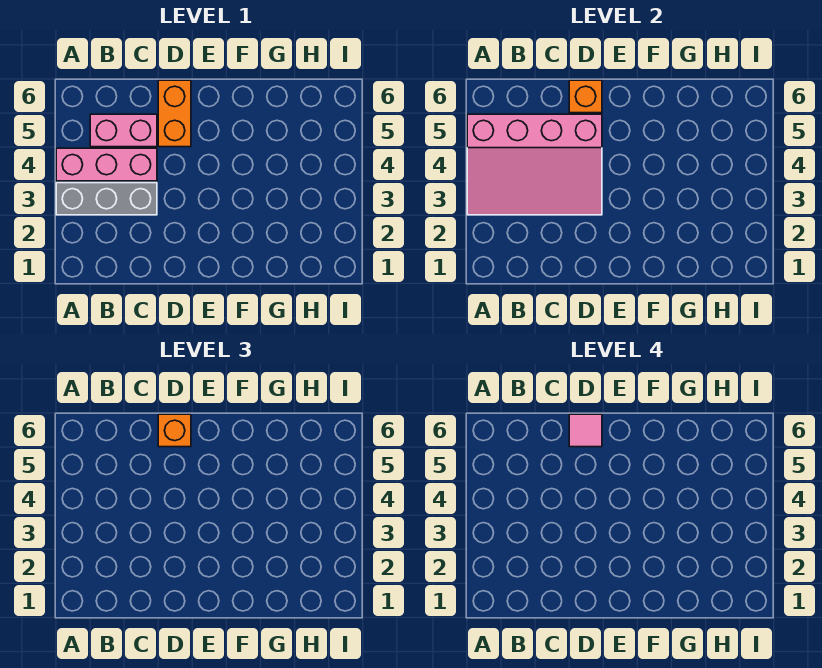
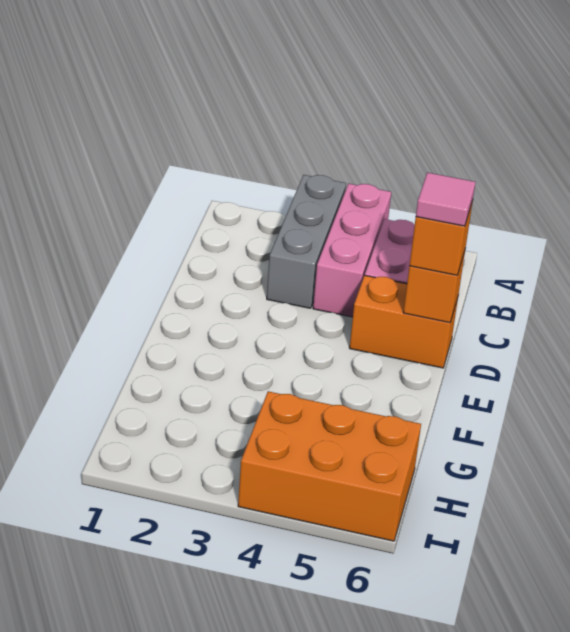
pink slope A3:D5 level 2 top 5 -> none
none -> orange brick H4:I6 level 1

